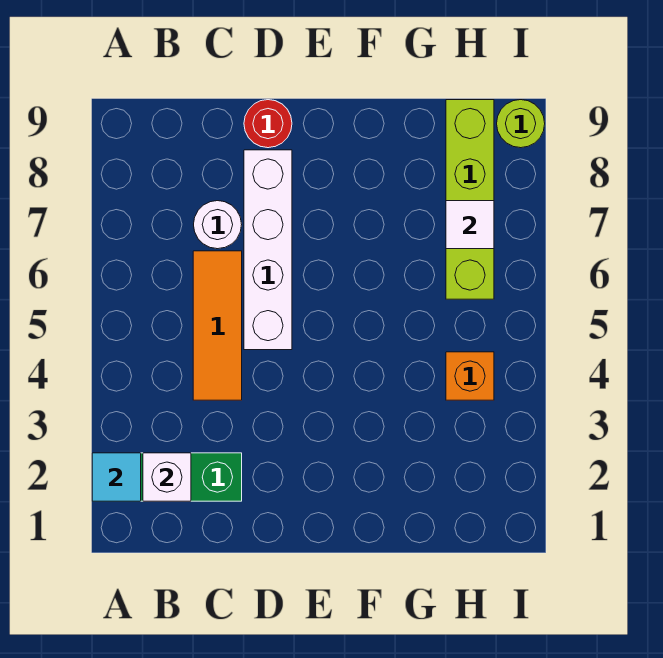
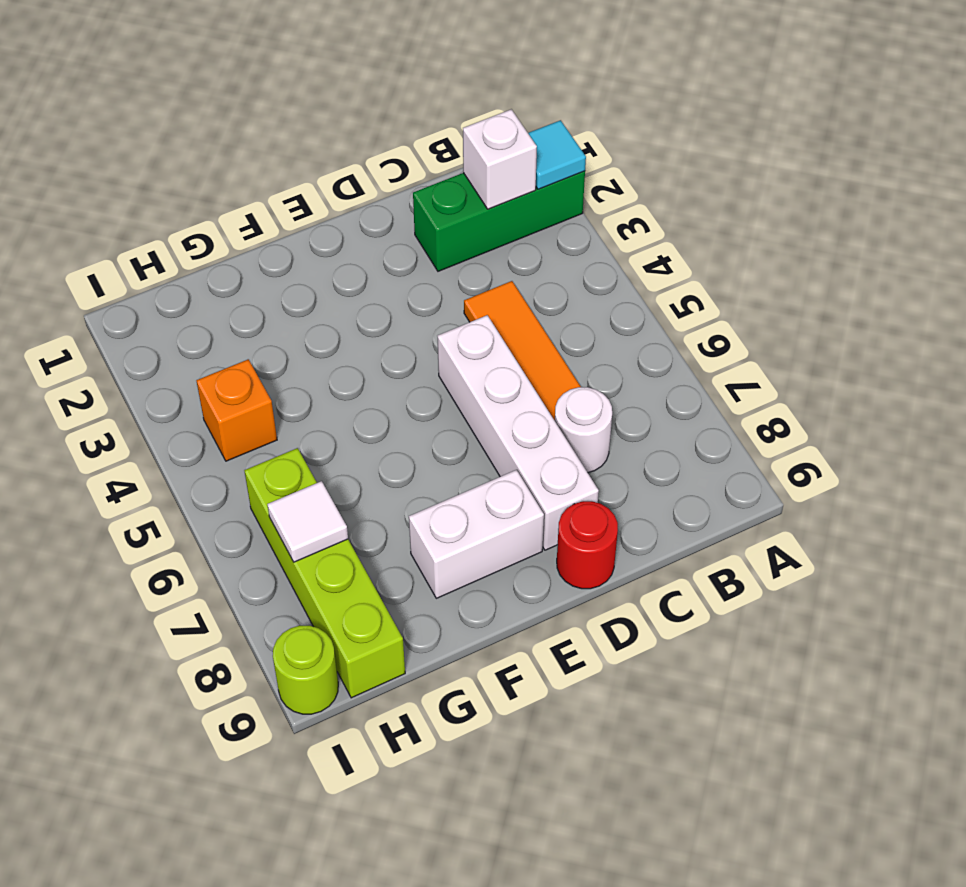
none -> white brick E8:F8 level 1

